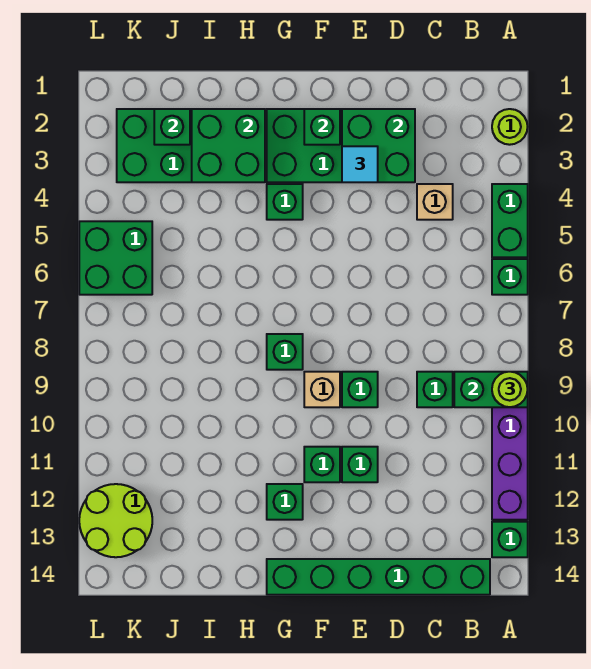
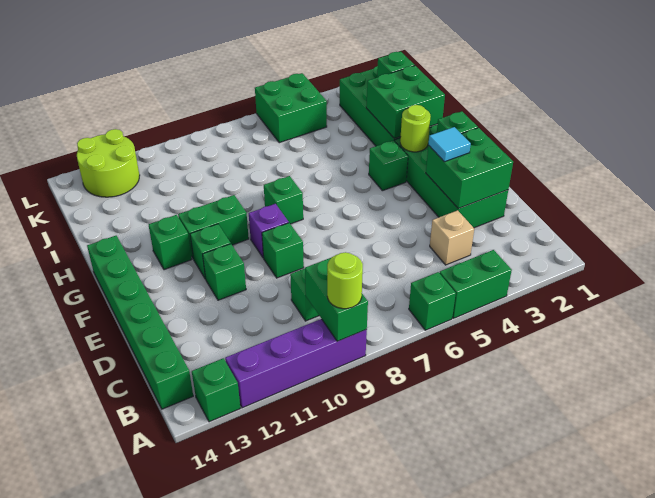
lime round brick A2 level 1 -> lime round brick G3 level 2
tan brick F9 level 1 -> purple brick F9 level 1
none -> green brick G10:G11 level 1

